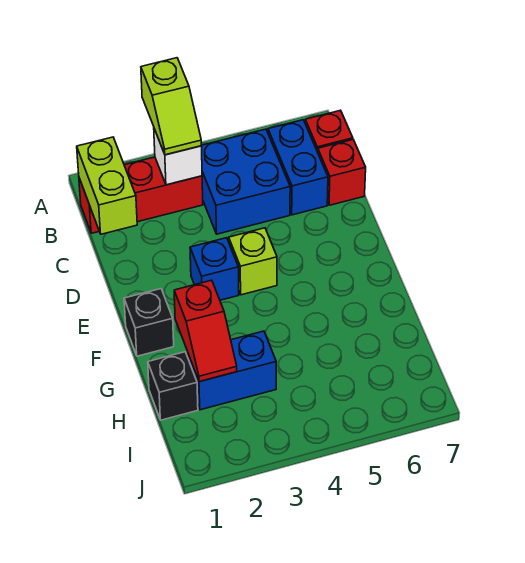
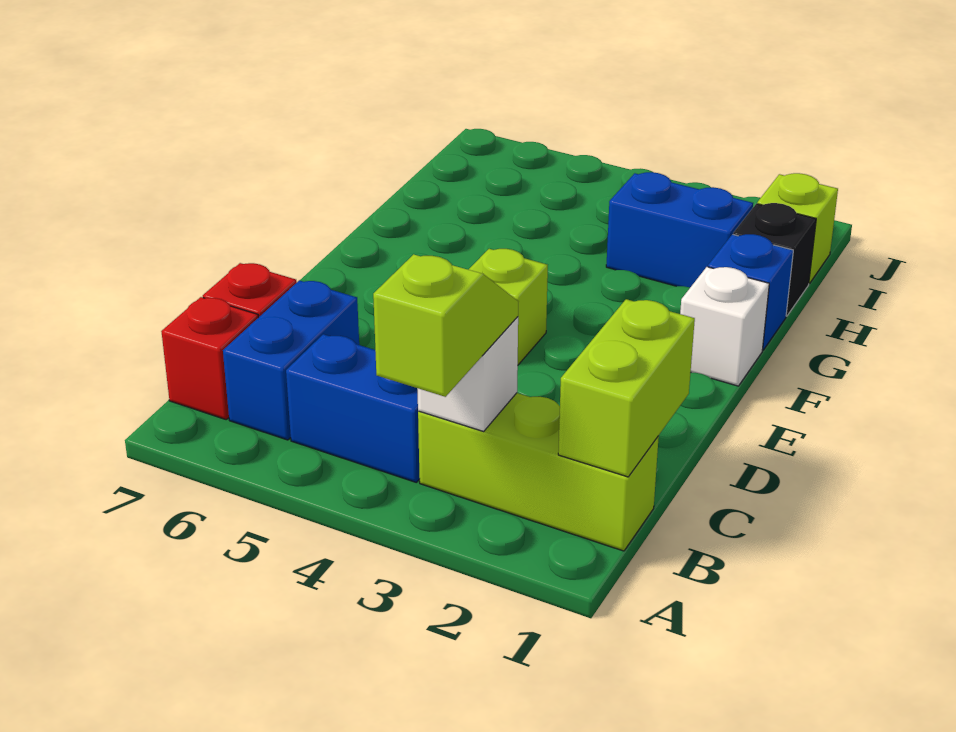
red brick B1:B3 level 1 -> lime brick B1:B3 level 1
blue brick B4:C5 level 1 -> blue brick B4:B5 level 1
blue brick E3 level 1 -> blue brick G1 level 1
black brick F1 level 1 -> white brick F1 level 1
red slope G2:H2 level 2 top G -> none
none -> lime brick I1 level 1

